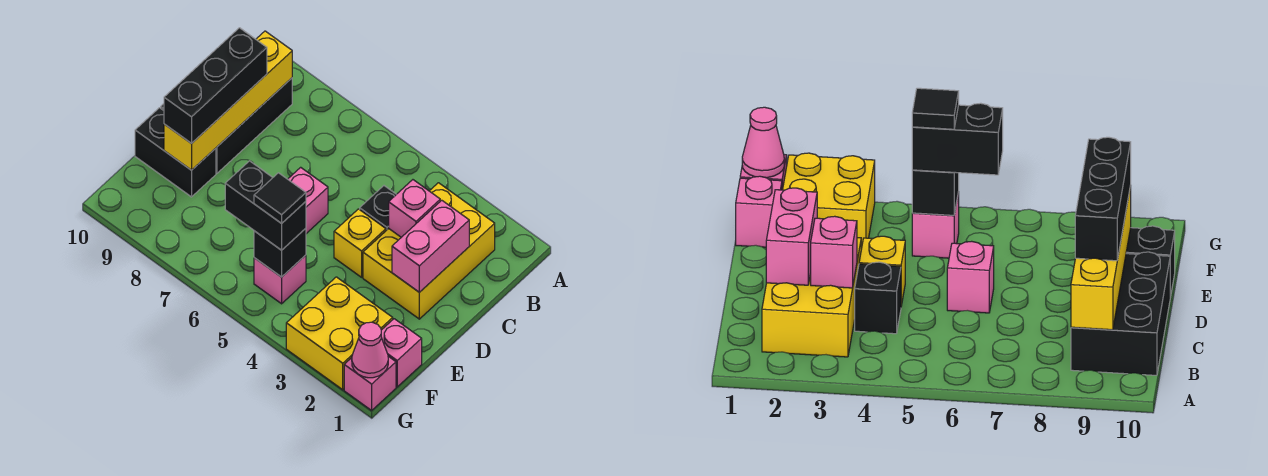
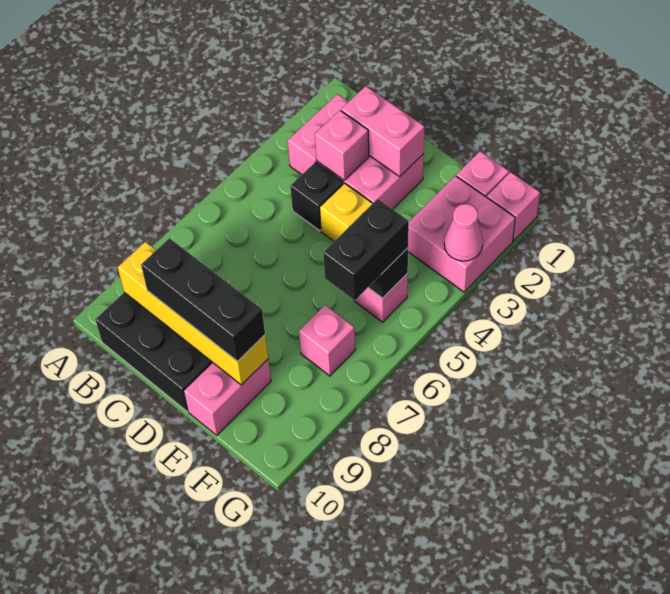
yellow brick B2:D3 level 1 -> pink brick B2:D3 level 1
pink brick D6 level 1 -> pink brick F7 level 1
black brick E9:E10 level 1 -> pink brick E9:E10 level 1
yellow brick F2:G3 level 1 -> pink brick F2:G3 level 1
black tile F5 level 4 -> none
pink cone G1 level 2 -> pink cone G3 level 2

